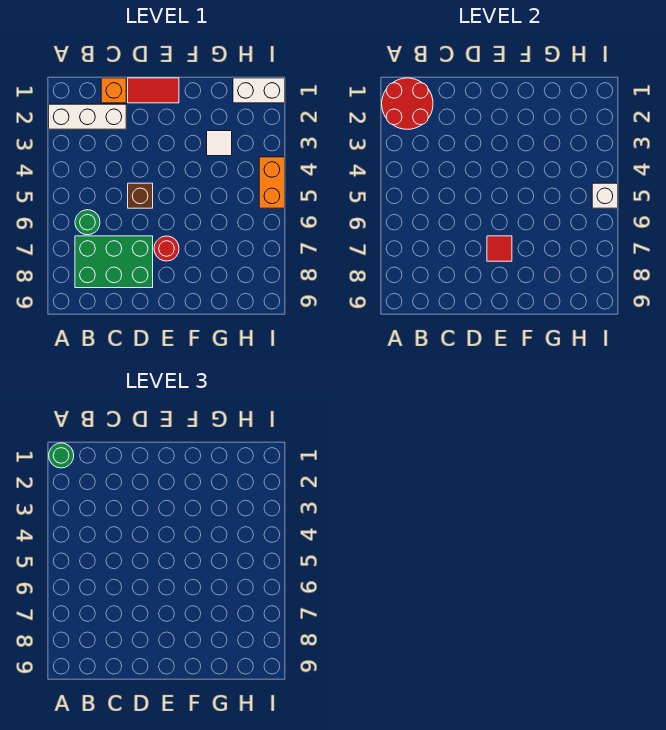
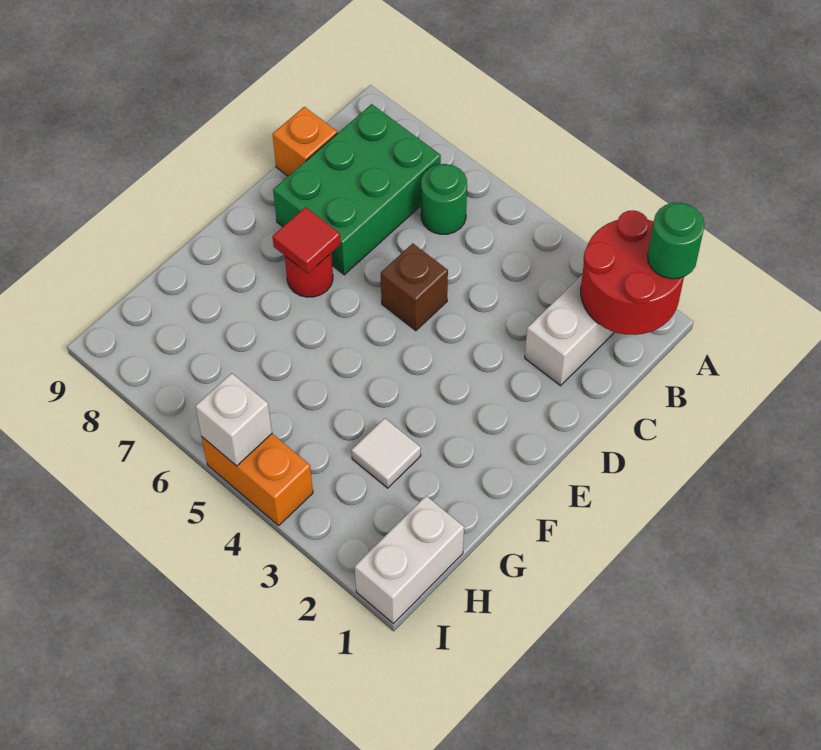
orange brick C1 level 1 -> orange brick C9 level 1
red tile D1:E1 level 1 -> none

